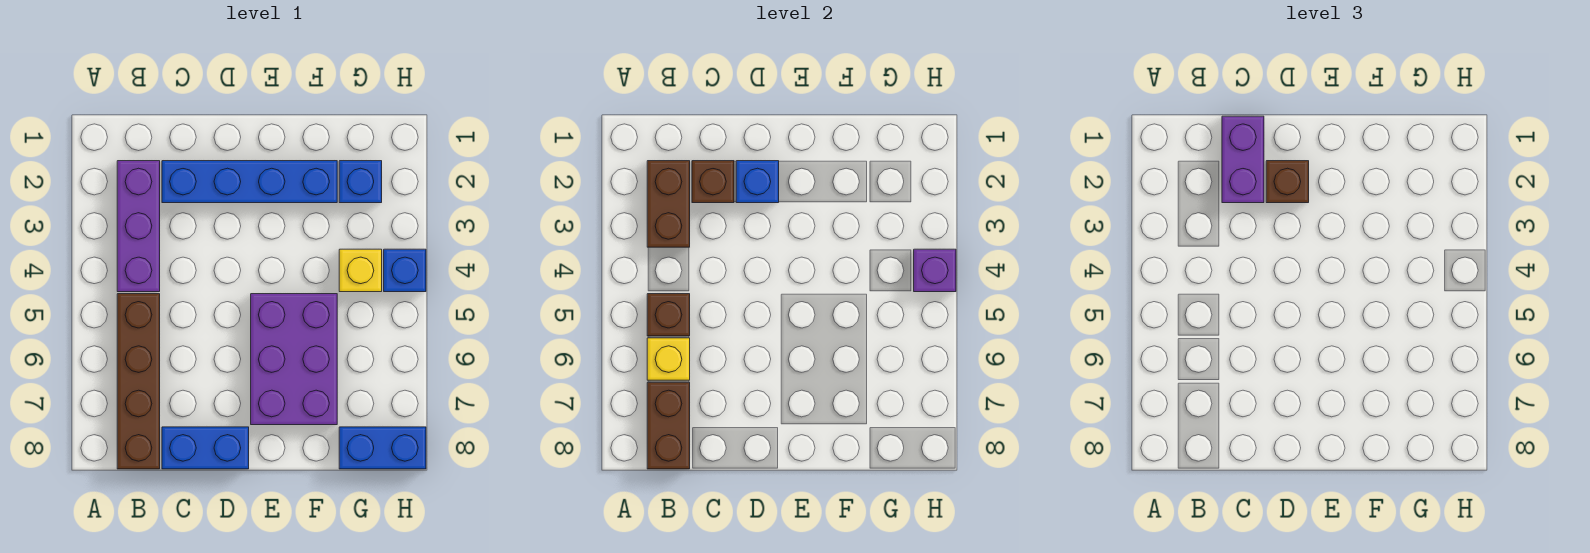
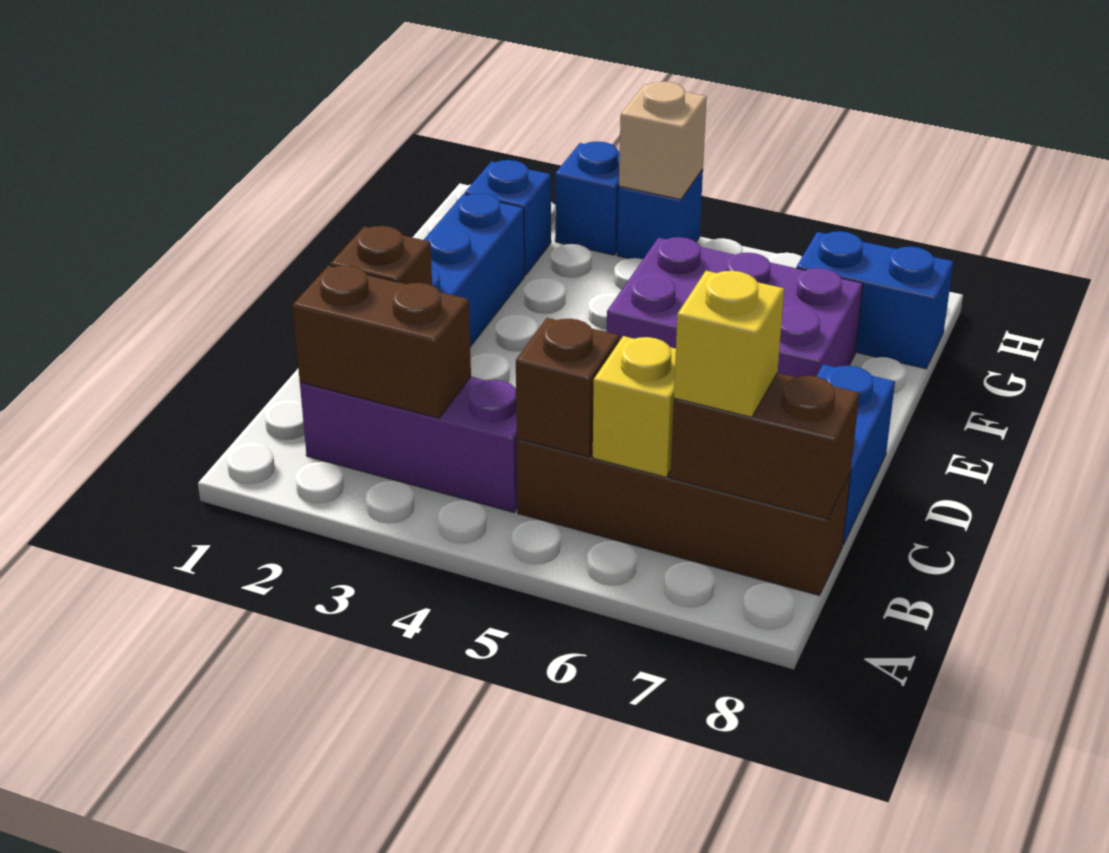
purple brick C1:C2 level 3 -> none
blue brick D2 level 2 -> blue brick H3 level 1
brown brick D2 level 3 -> none
yellow brick G4 level 1 -> yellow brick B7 level 3
blue brick G8:H8 level 1 -> blue brick G7:G8 level 1
purple brick H4 level 2 -> tan brick H4 level 2

